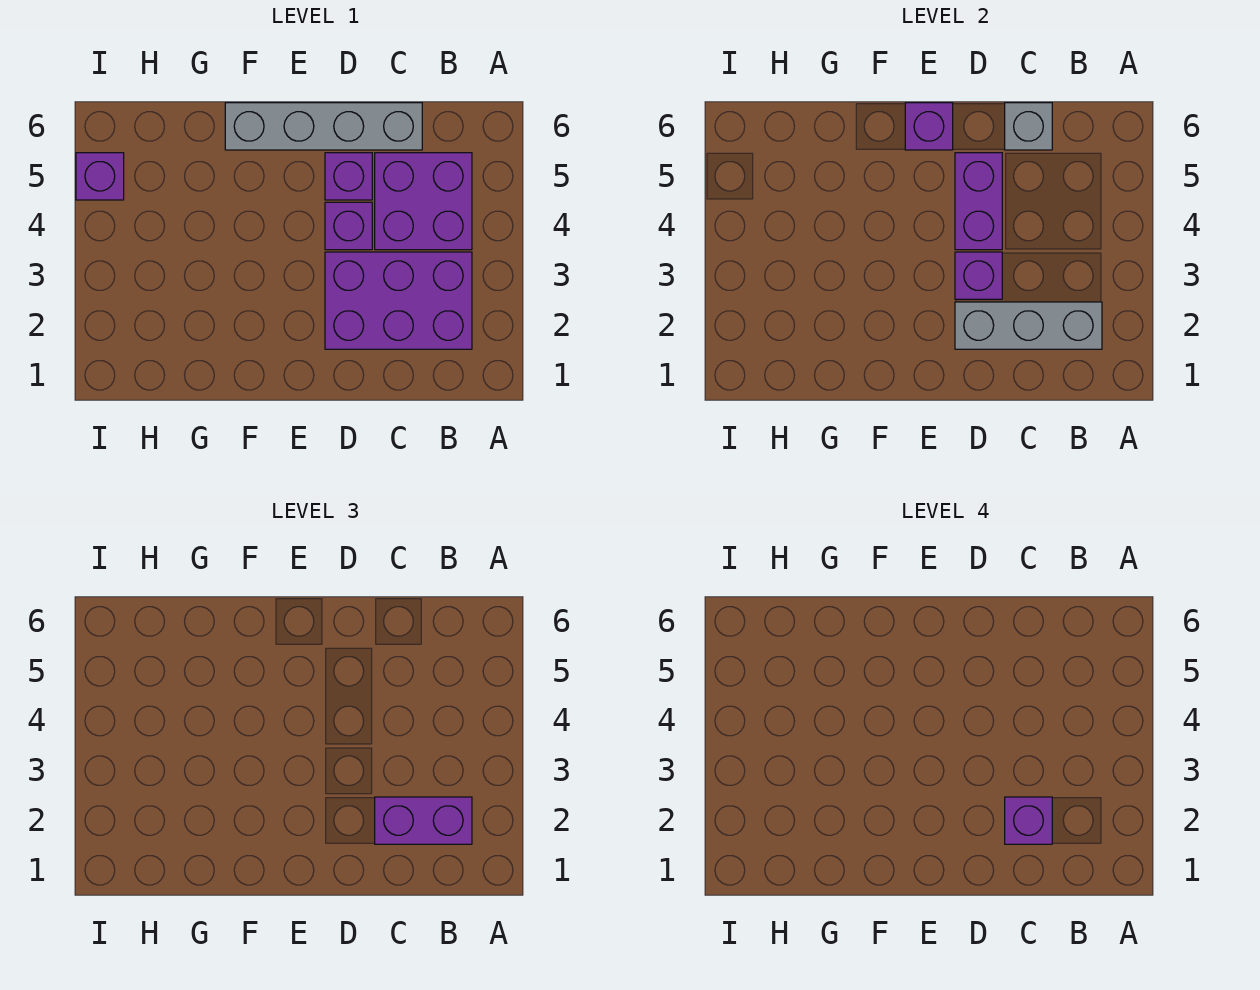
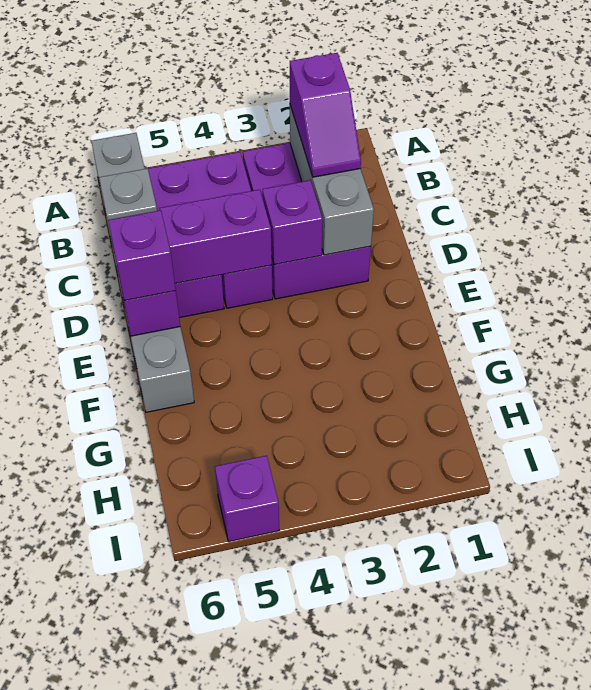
purple brick B2:C2 level 3 -> purple slope B2:C2 level 3 top B
purple brick C2 level 4 -> purple brick E6 level 3
grey brick C6:F6 level 1 -> grey brick A6:F6 level 1

